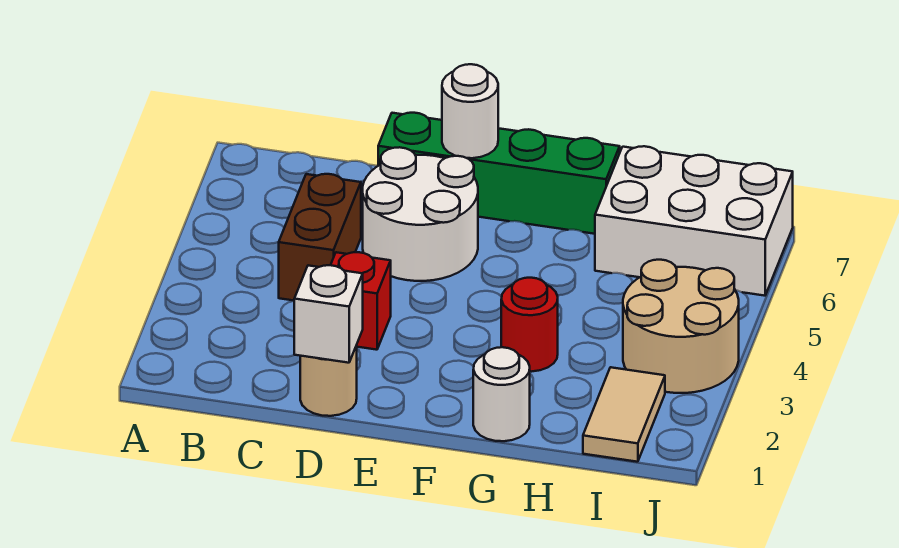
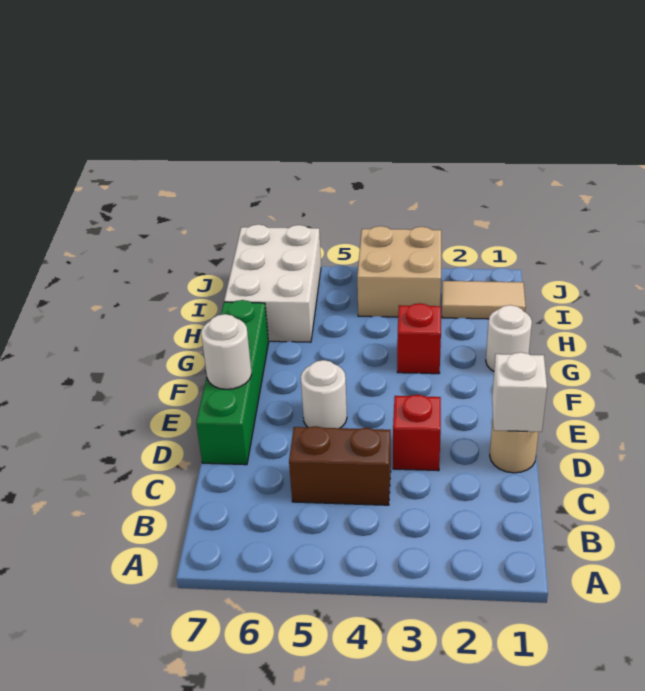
white round brick D5:E6 level 1 -> white round brick E5 level 1
red round brick G3 level 1 -> red brick G3 level 1
tan round brick I3:J4 level 1 -> tan brick I3:J4 level 1

